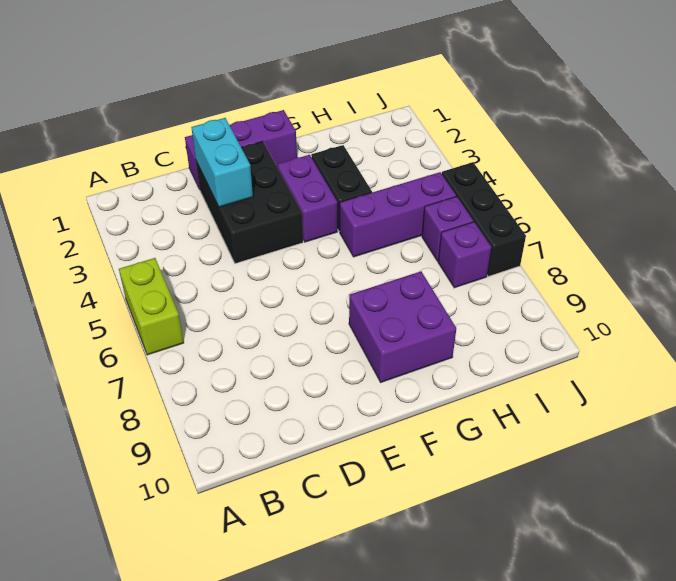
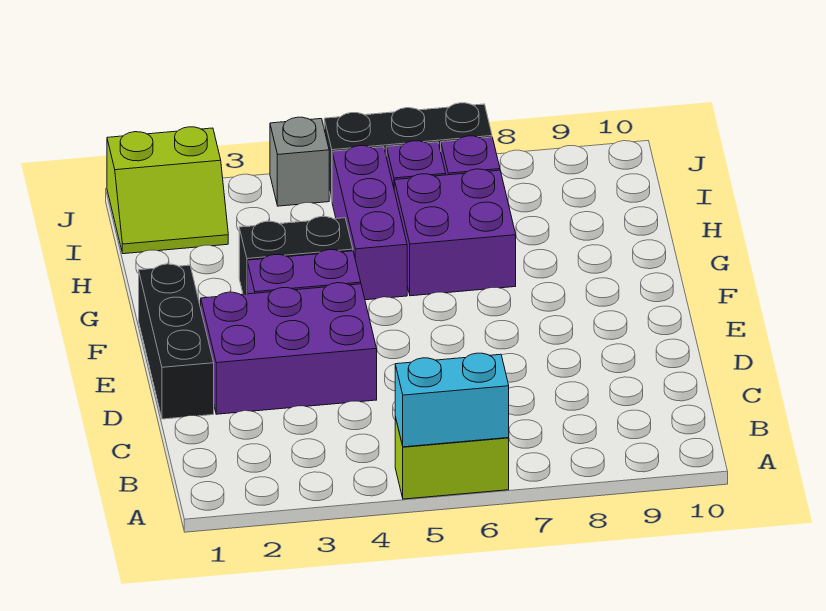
purple brick D1:F1 level 1 -> black brick D1:F1 level 1
black brick D2:E4 level 1 -> purple brick D2:E4 level 1
cyan brick D2:D3 level 2 -> cyan brick A5:A6 level 2
purple brick F8:G9 level 1 -> purple brick G6:H7 level 1
none -> lime slope I1:J2 level 1 top J
none -> grey brick J4 level 1

